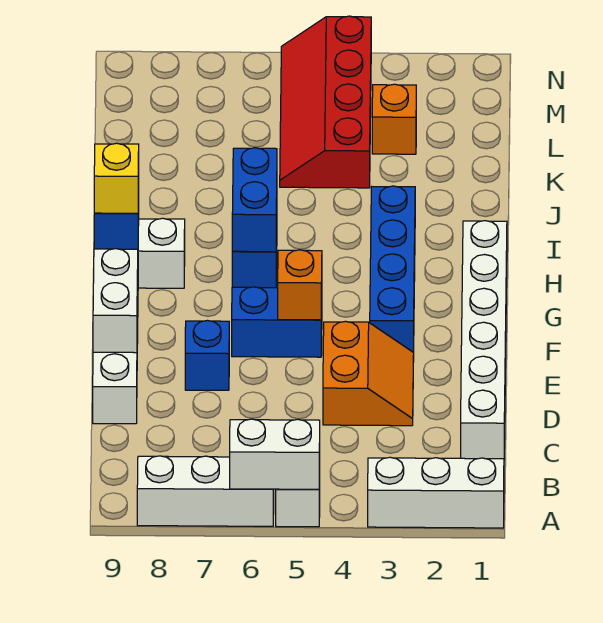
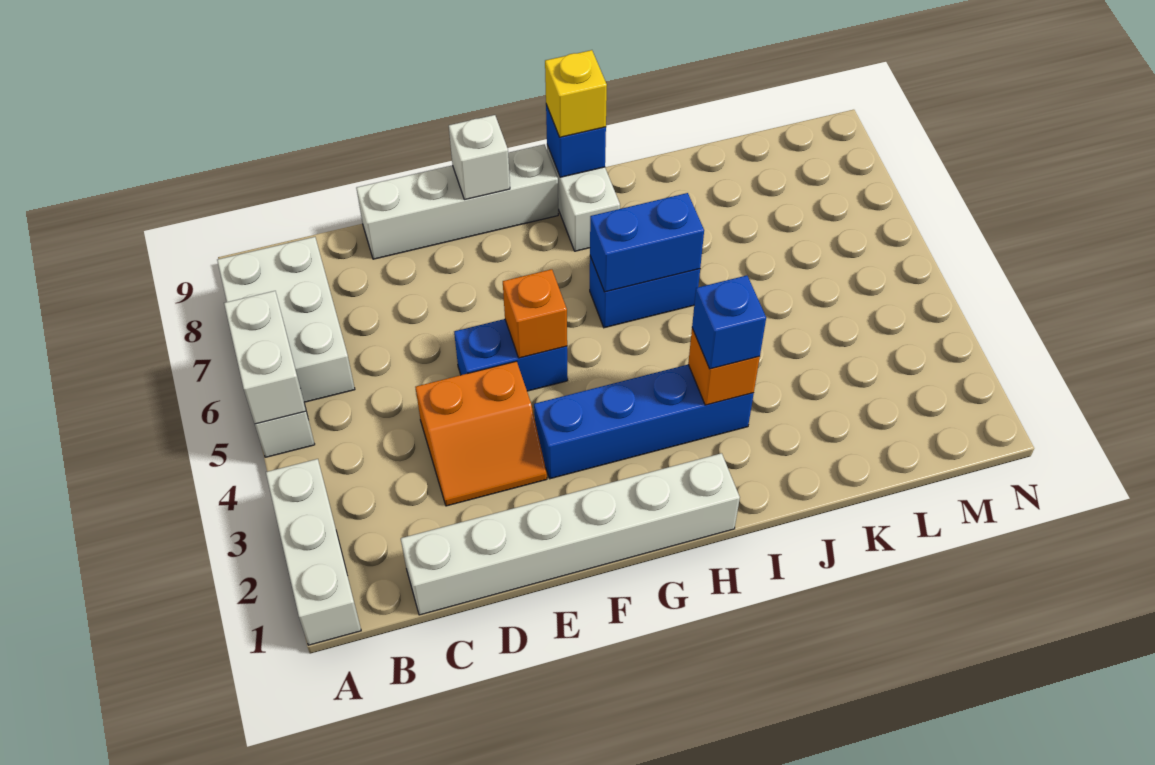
white brick A6:A8 level 1 -> white brick A6:B8 level 1
blue brick E7 level 1 -> blue brick I3 level 3
white brick E9:F9 level 2 -> white brick F9 level 2
blue brick F5:F6 level 1 -> blue brick E5:F5 level 1
red slope K4:N5 level 1 top 4 -> none
orange brick L3 level 1 -> orange brick I3 level 2

